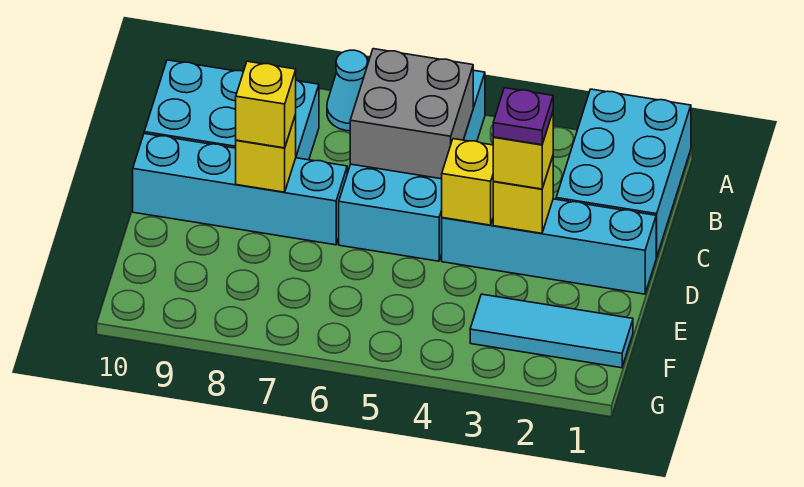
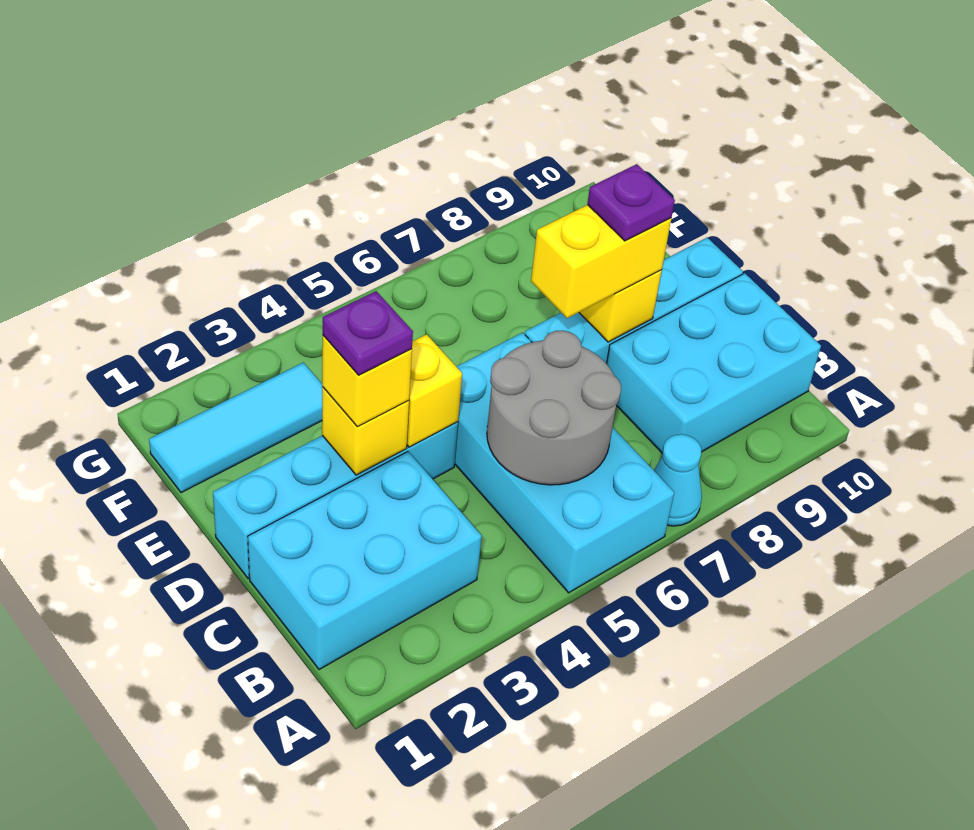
cyan brick A1:C2 level 1 -> cyan brick B1:C3 level 1
grey brick B5:C6 level 2 -> grey round brick B5:C6 level 2
yellow brick D8 level 3 -> yellow brick D7:D8 level 3
none -> purple plate D8 level 4

